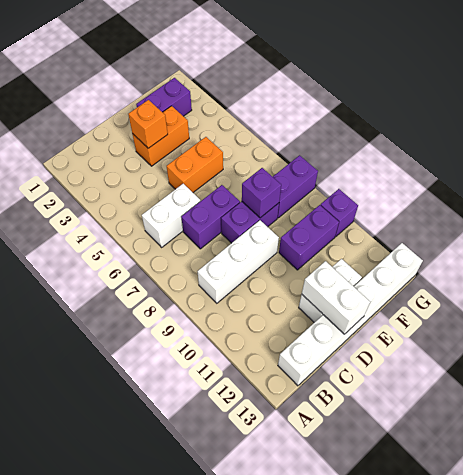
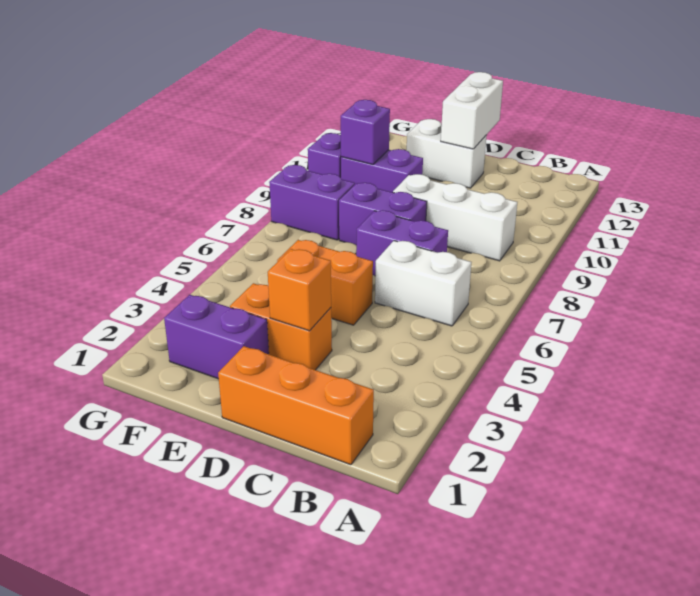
none -> orange brick B1:D1 level 1
white brick B13:G13 level 1 -> none
purple brick E8 level 2 -> purple brick F10 level 2

